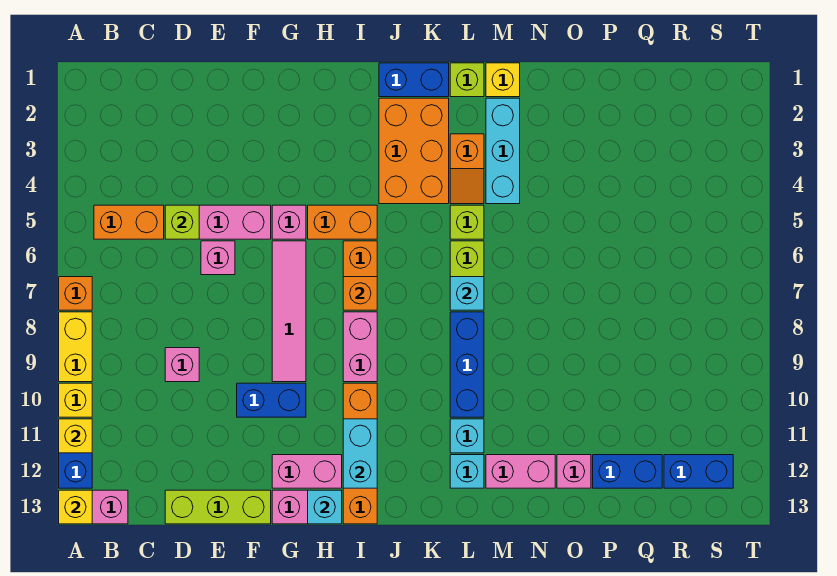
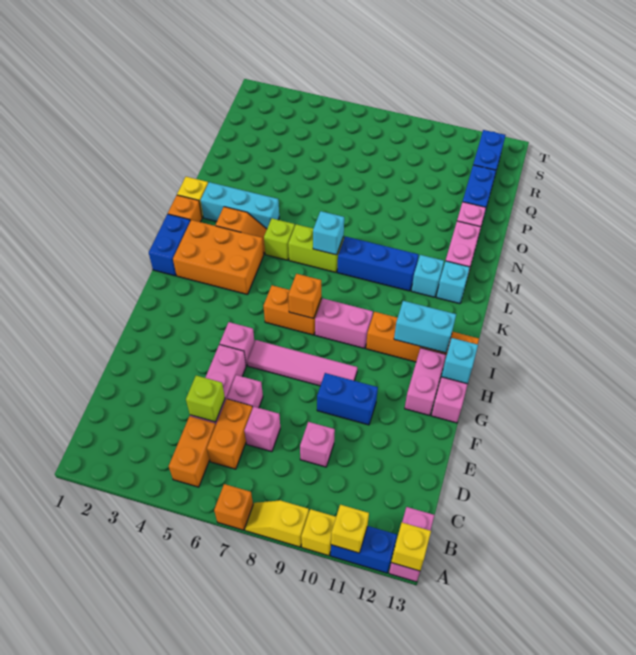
yellow brick A8:A9 level 1 -> yellow slope A8:A9 level 1 top 9
none -> pink brick D7 level 1
lime brick D13:F13 level 1 -> none
blue brick F10:G10 level 1 -> blue brick F9:F10 level 1
orange brick H5:I5 level 1 -> orange brick C6:D6 level 1
lime brick L1 level 1 -> orange brick L1 level 1

